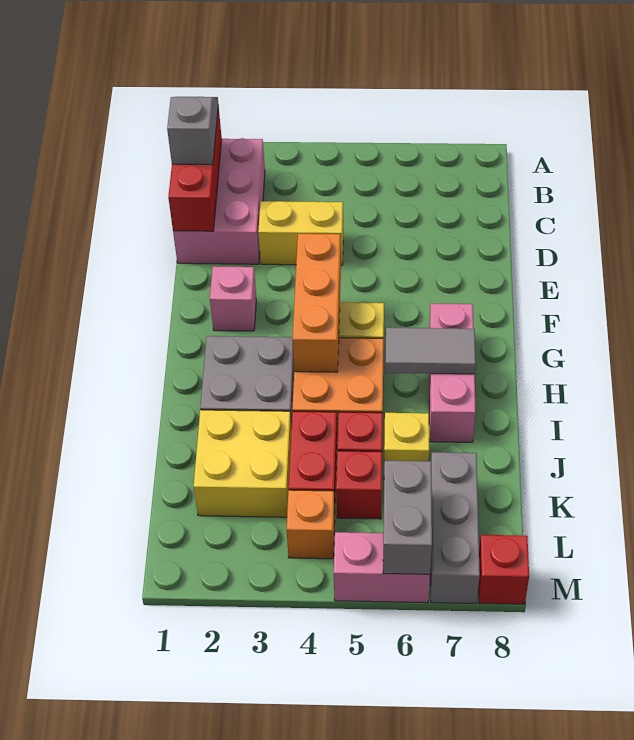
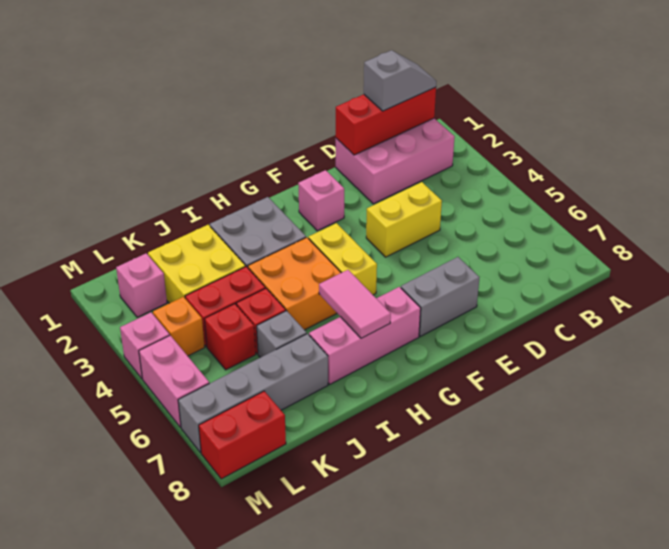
yellow brick D3:D4 level 1 -> yellow brick D4:E4 level 1
orange brick F4:H4 level 2 -> none
grey tile H6:H7 level 2 -> pink tile H6:H7 level 2
yellow brick J6 level 1 -> grey brick J6 level 1
grey brick K7:M7 level 1 -> grey brick J7:M7 level 1
none -> pink brick L2 level 1
grey brick L6:M6 level 2 -> grey brick E7:F7 level 1
none -> pink brick M4 level 1
red brick M8 level 1 -> red brick L8:M8 level 1

